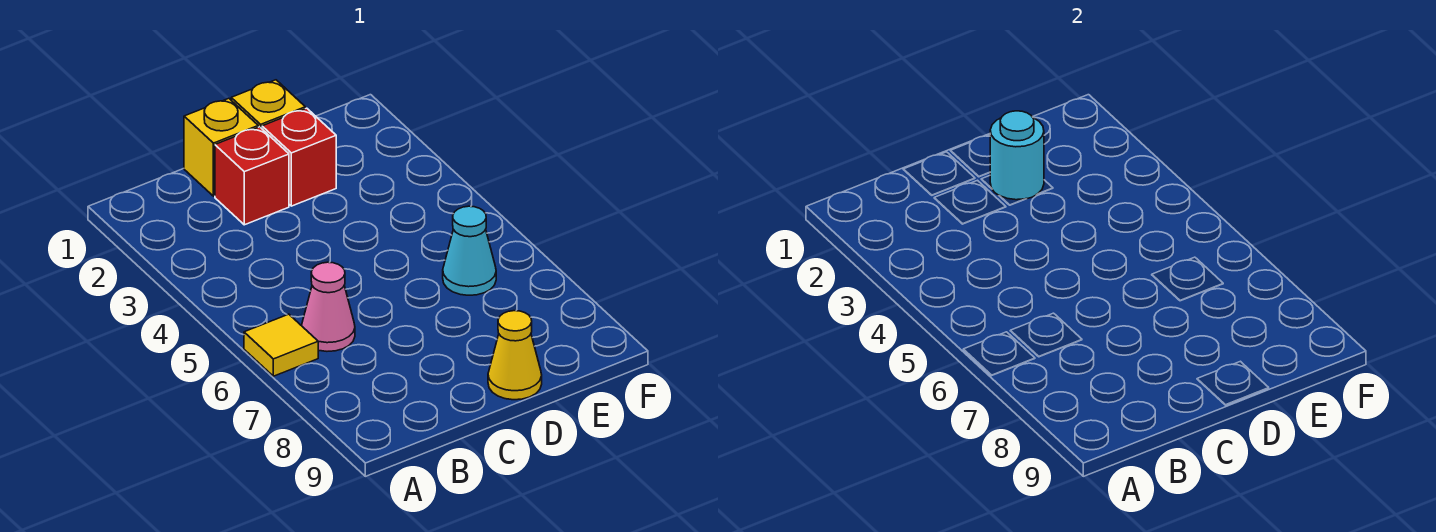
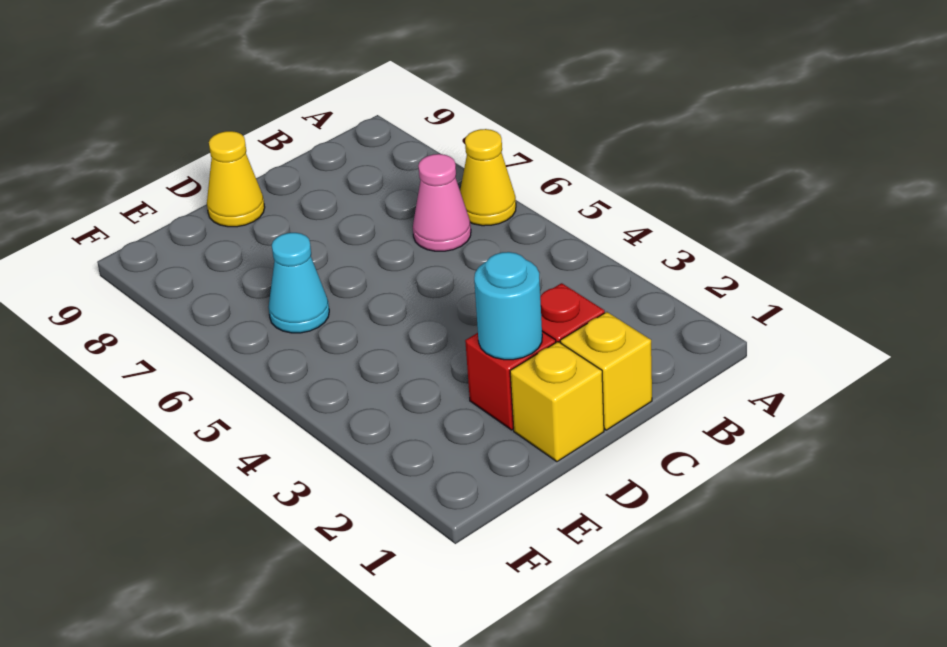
yellow tile A6 level 1 -> yellow cone A6 level 1

